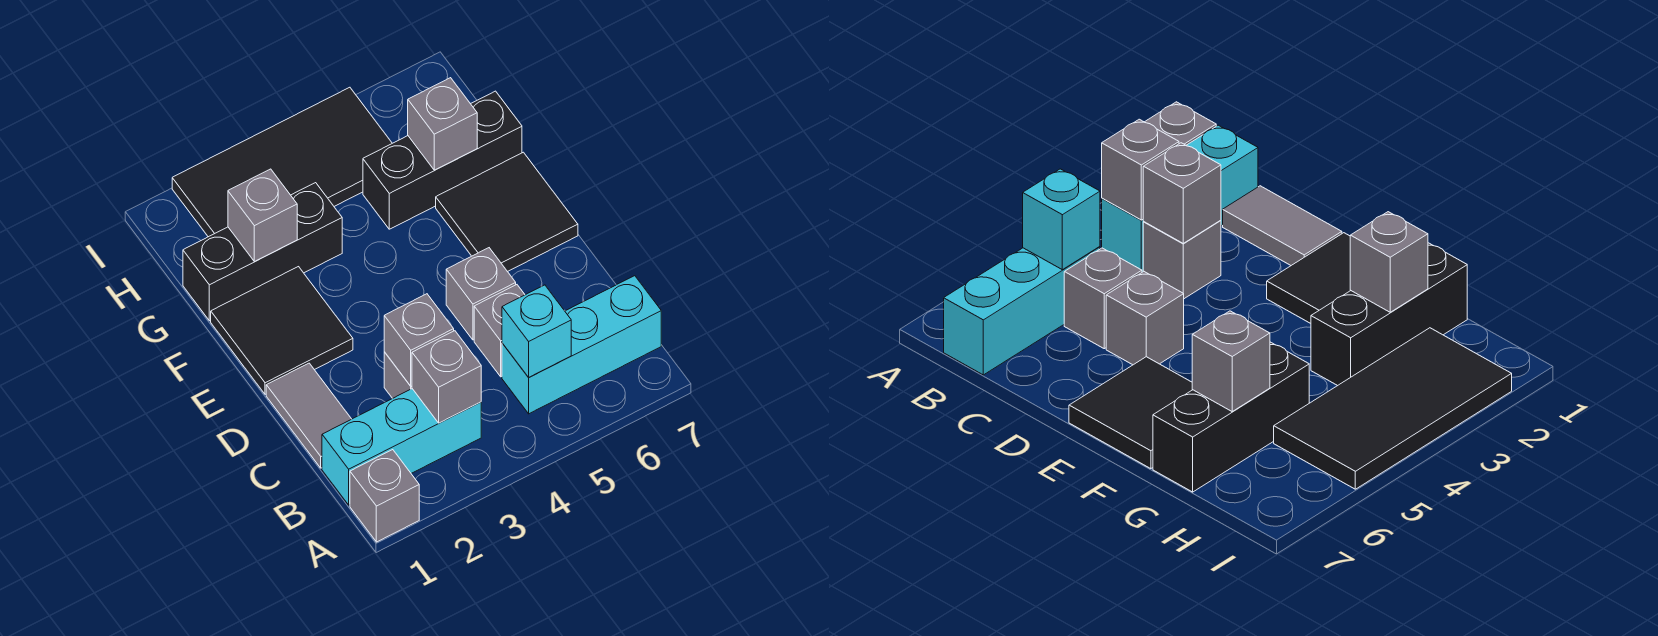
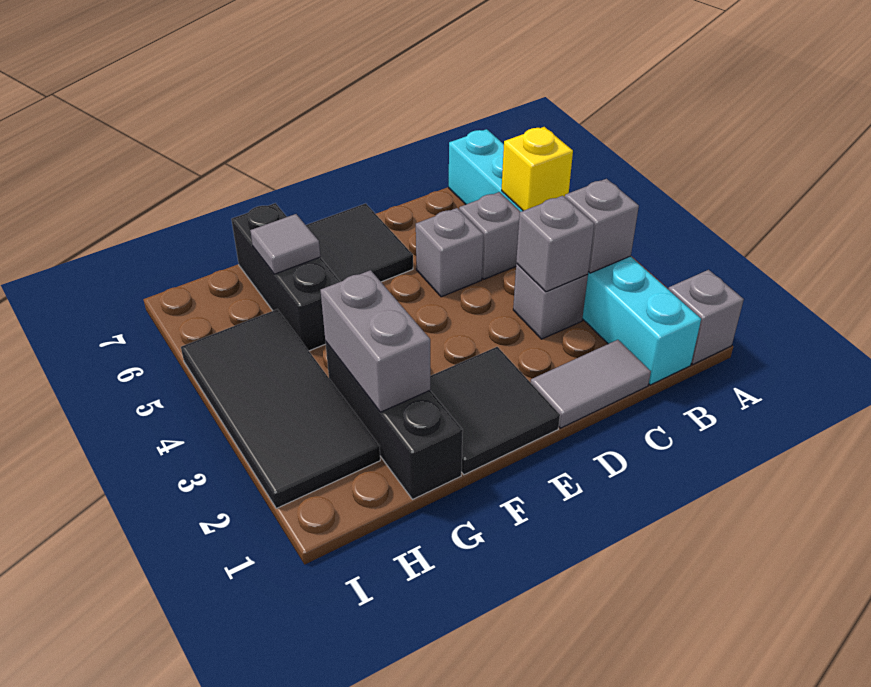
cyan brick B5 level 2 -> yellow brick B5 level 2
grey brick G2 level 2 -> grey brick G2:G3 level 2
grey brick G6 level 2 -> grey tile G6 level 2

